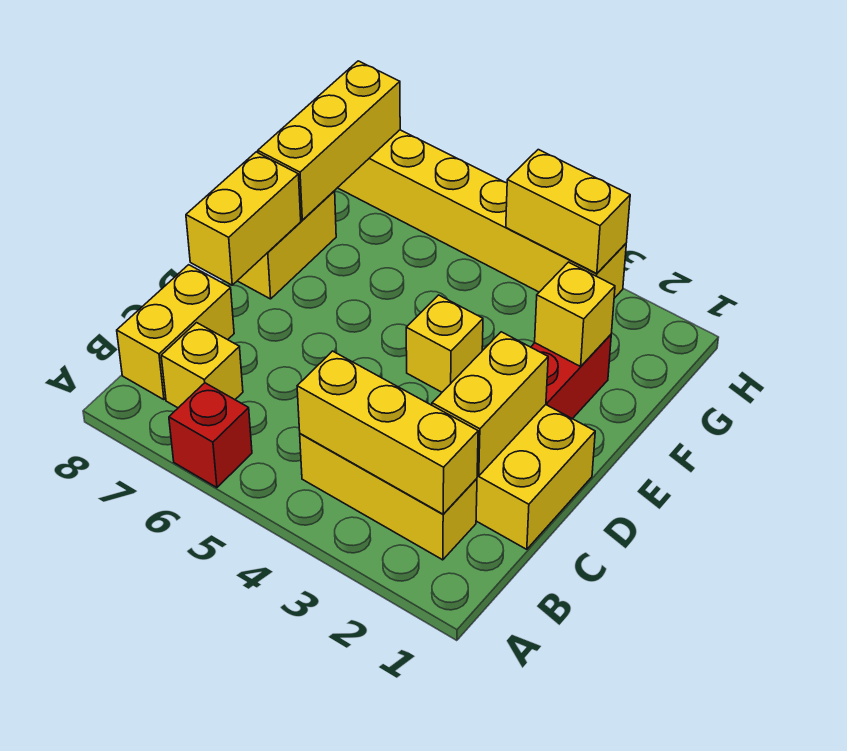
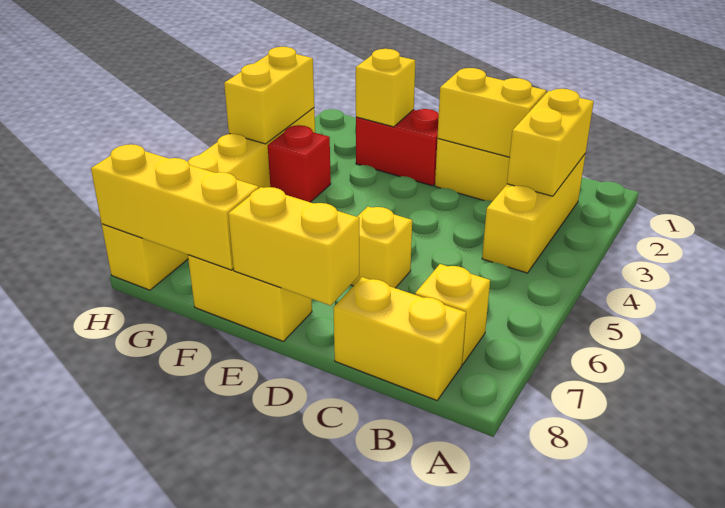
red brick A6 level 1 -> red brick G4 level 1
yellow brick B2:B4 level 2 -> yellow brick B2:B3 level 2
yellow brick E4 level 1 -> yellow brick D6 level 1

